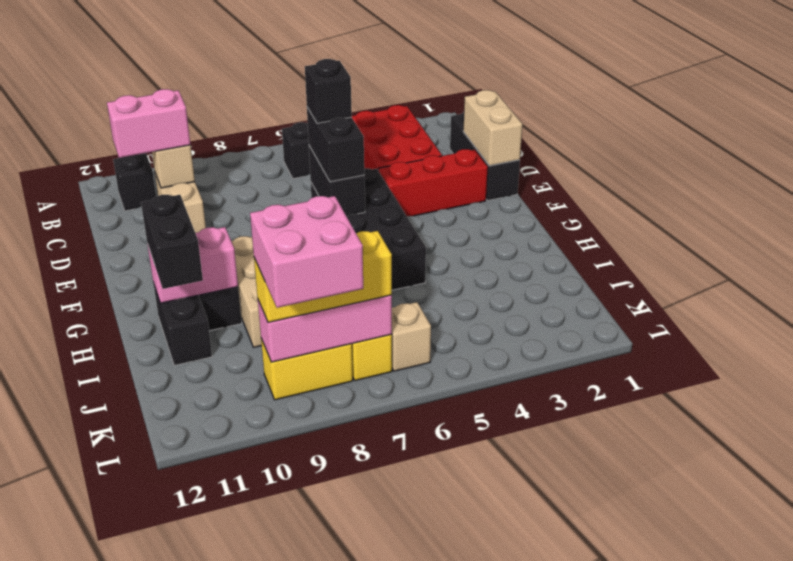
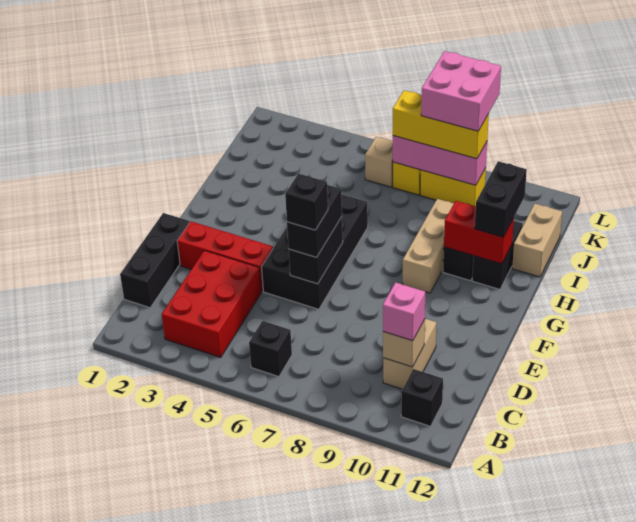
pink brick C10:C11 level 3 -> pink brick C10 level 3
tan brick D1:E1 level 2 -> tan brick I12:J12 level 1
pink brick H10:H11 level 2 -> red brick H10:H11 level 2

